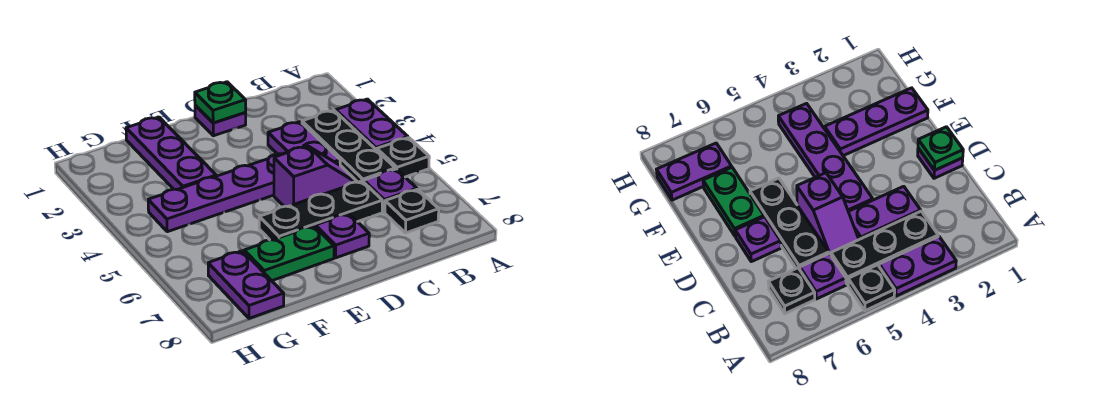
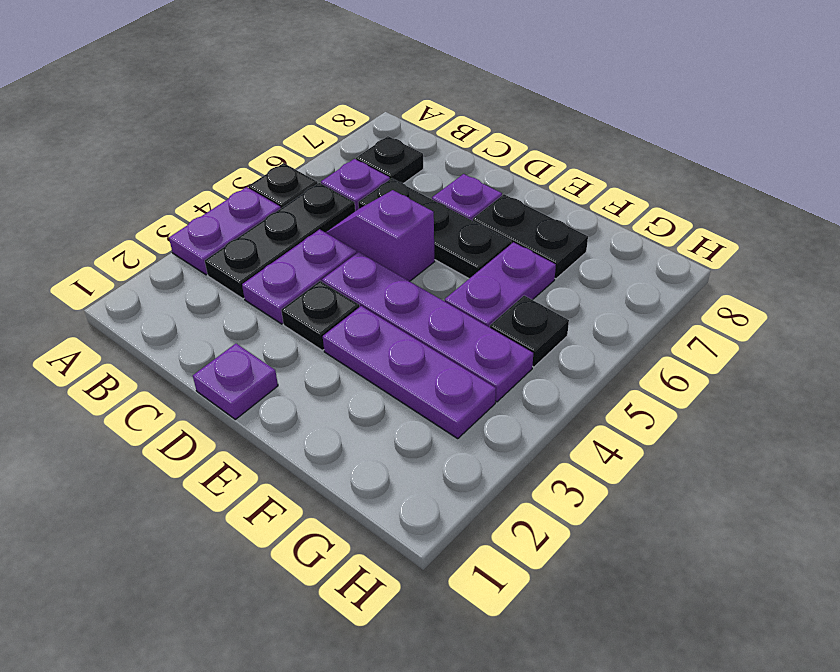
green plate D1 level 2 -> none
none -> black plate D3 level 1
green plate E7:F7 level 1 -> black plate E7:F7 level 1
purple plate F1:F3 level 1 -> purple plate E3:G3 level 1
none -> black plate G5 level 1
purple plate G7:G8 level 1 -> purple plate F5:F6 level 1

